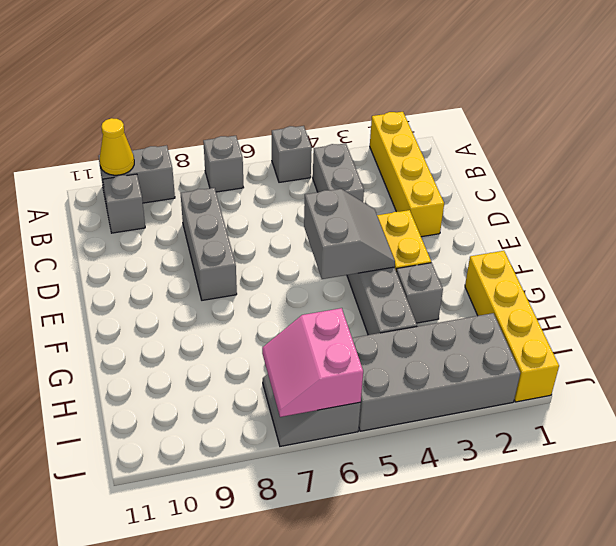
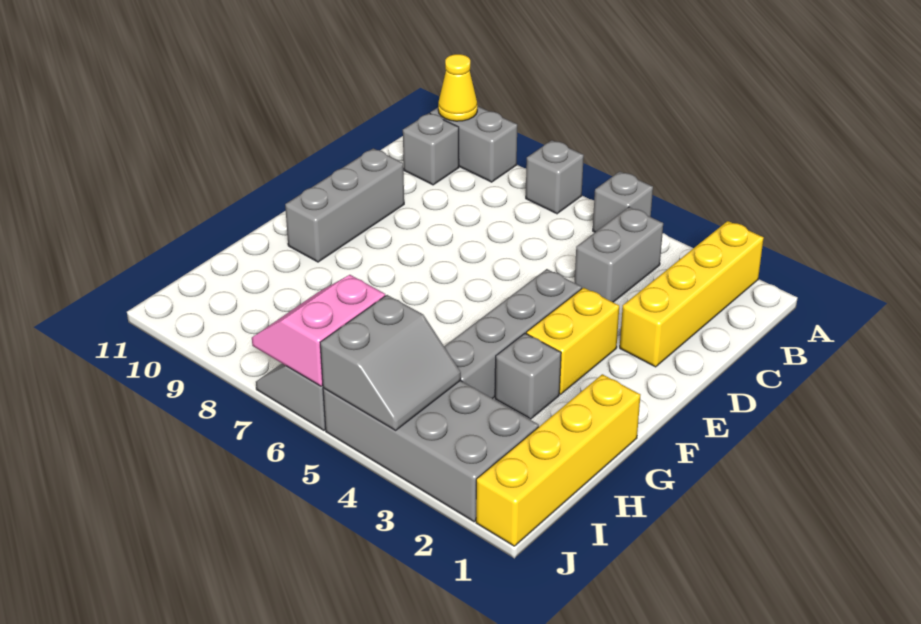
grey brick C8:E8 level 1 -> grey brick D10:F10 level 1
grey slope E4:F5 level 2 top 5 -> grey slope I4:J5 level 2 top 5

